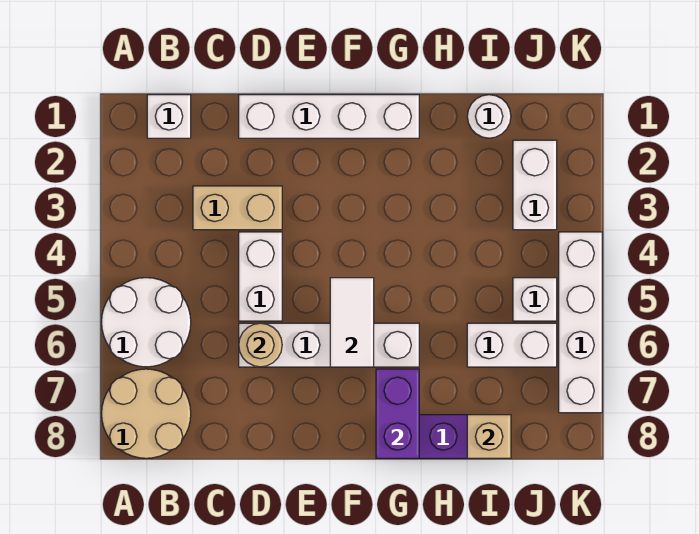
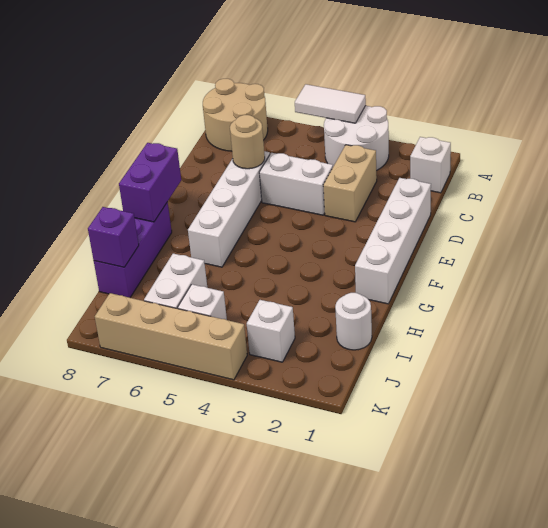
white round brick A5:B6 level 1 -> white round brick A3:B4 level 1
white tile F5:F6 level 2 -> white tile A4:A5 level 2
purple brick G7:G8 level 2 -> purple brick F8:G8 level 2
tan brick I8 level 2 -> purple brick I8 level 2
white brick J2:J3 level 1 -> white brick J3 level 1
white brick K4:K7 level 1 -> tan brick K4:K7 level 1

